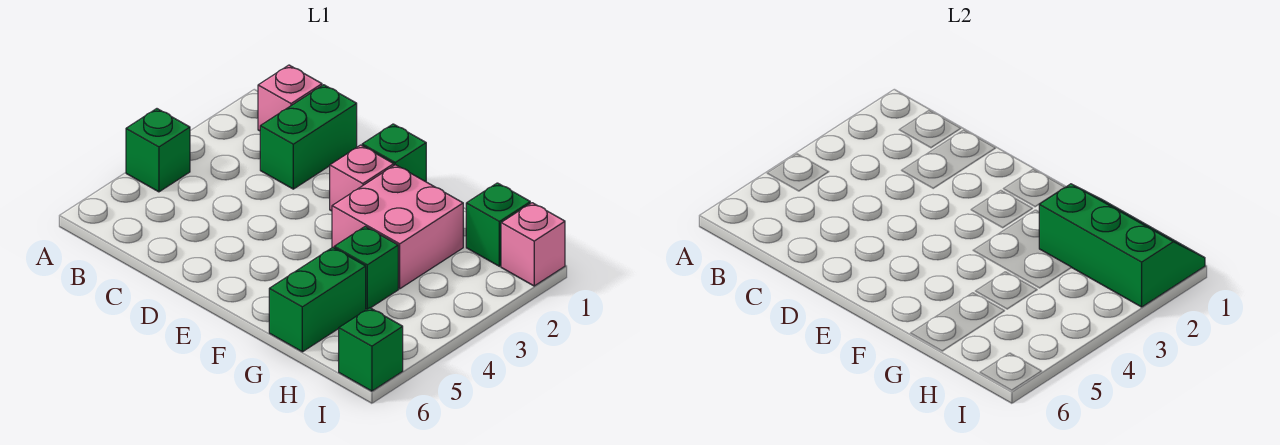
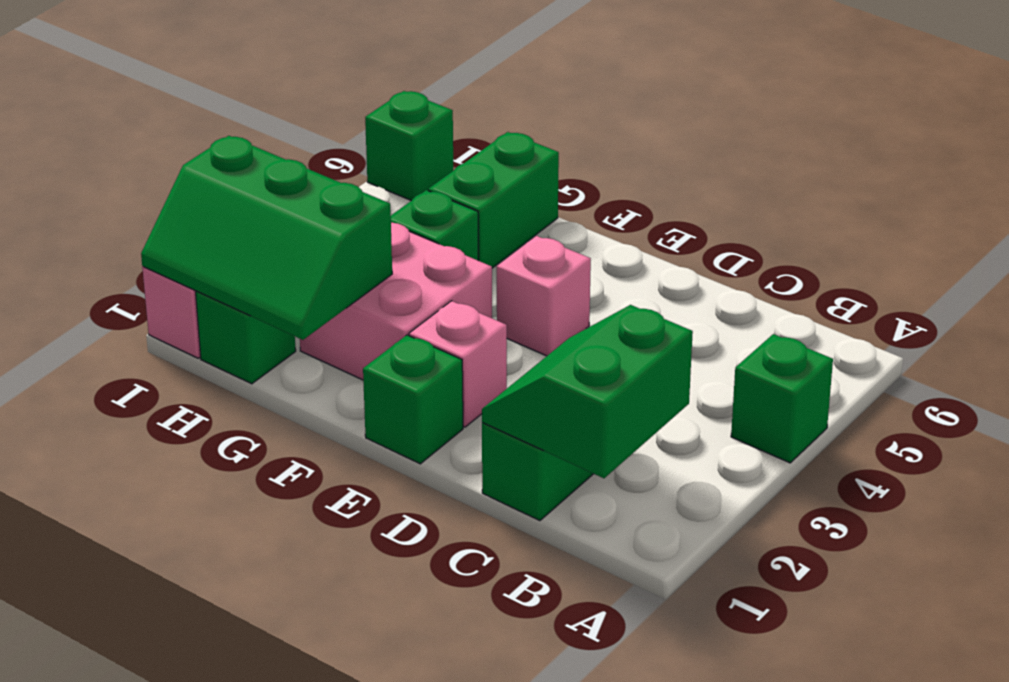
pink brick B1 level 1 -> pink brick E4 level 1
none -> green slope B1:C2 level 2 top B

